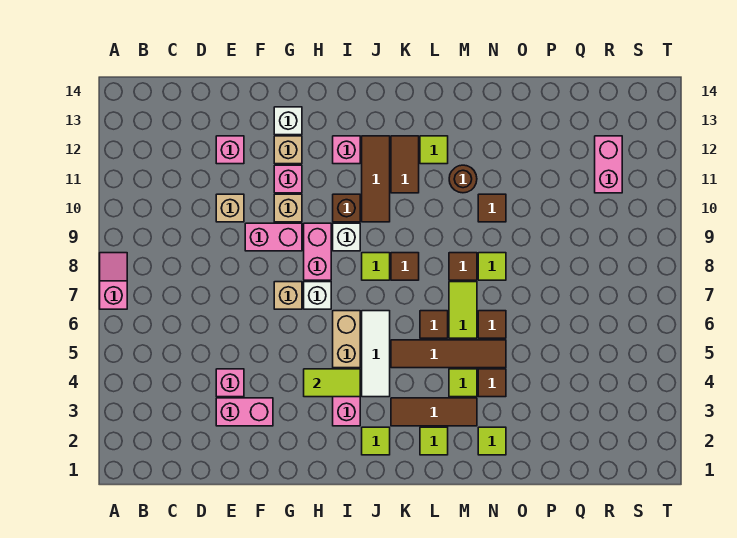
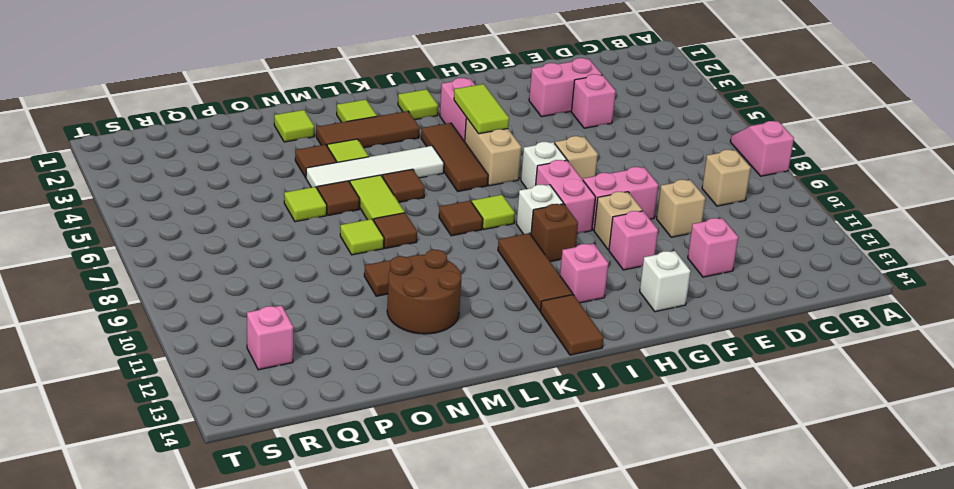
pink slope A7:A8 level 1 top 7 -> pink slope A7:A8 level 1 top 8
tan brick G12 level 1 -> tan brick C9 level 1
lime tile H4:I4 level 2 -> lime tile I4:I5 level 2
white tile J4:J6 level 1 -> brown tile J4:J6 level 1
brown tile K5:N5 level 1 -> white tile K5:N5 level 1
brown tile K11:K12 level 1 -> brown tile J13:J14 level 1
lime tile L12 level 1 -> lime tile O6 level 1
brown round brick M11 level 1 -> brown round brick M11:N12 level 1
pink brick R11:R12 level 1 -> pink brick R12 level 1

